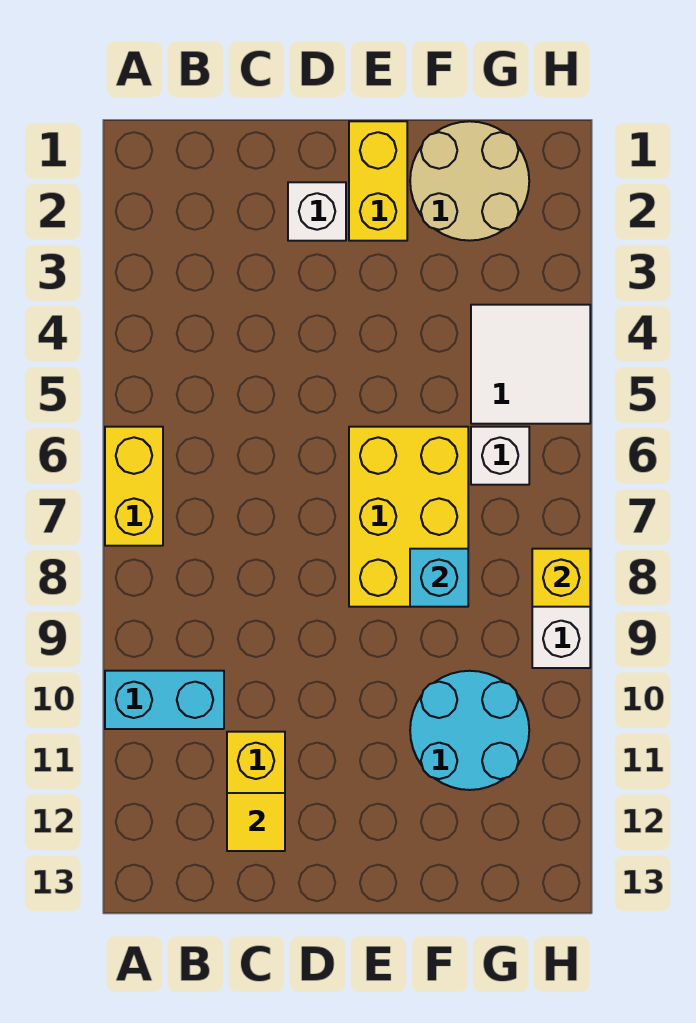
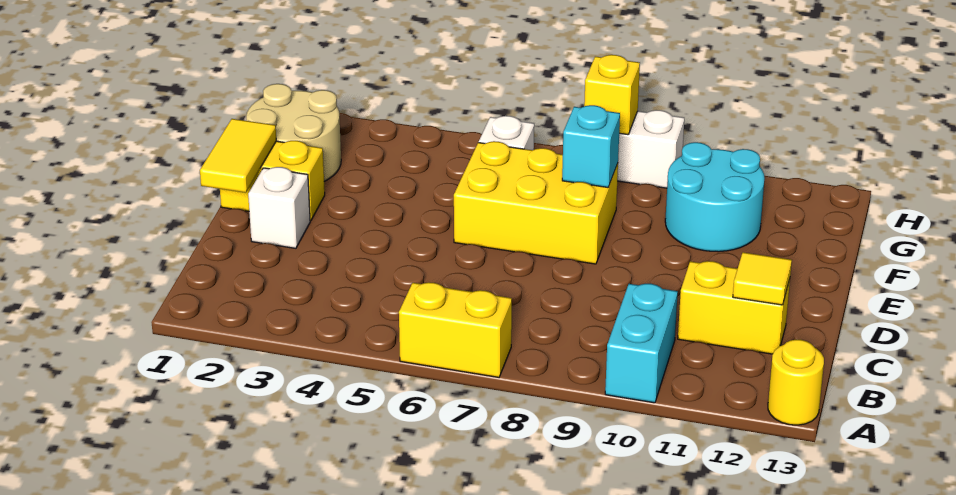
none -> yellow round brick A13 level 1
none -> yellow tile D1:E1 level 2
white tile G4:H5 level 1 -> none

